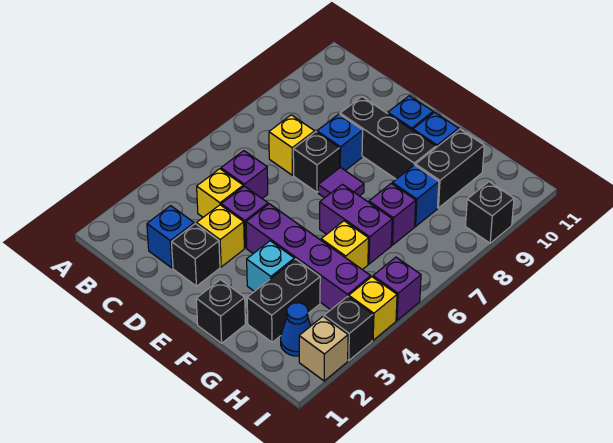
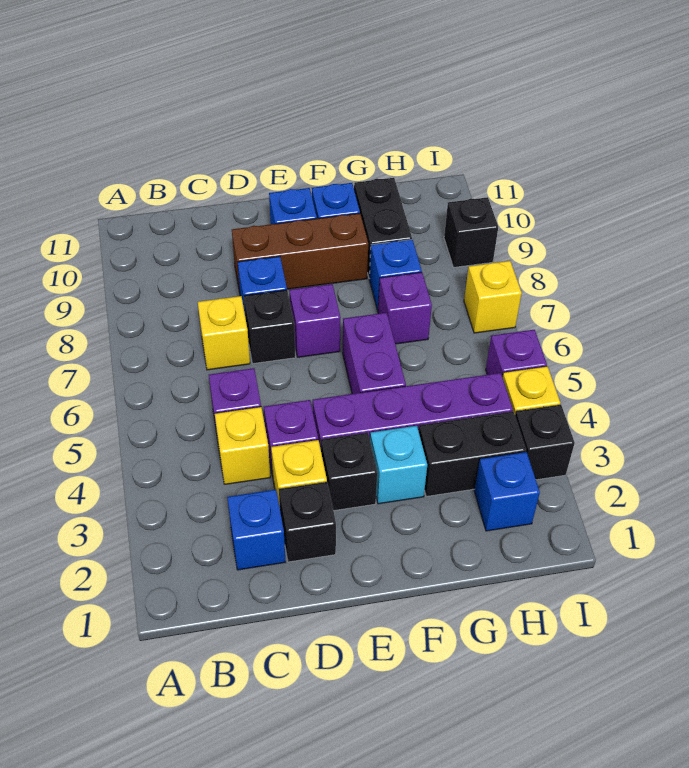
black brick D9:F9 level 1 -> brown brick D9:F9 level 1
purple tile E7 level 1 -> purple brick E7 level 1
black brick F1 level 1 -> black brick E3 level 1
purple brick F6:G6 level 1 -> purple brick F5:F6 level 1
black brick G2:G3 level 1 -> black brick G3:H3 level 1
yellow brick G5 level 1 -> yellow brick I7 level 1
blue cone H2 level 1 -> blue brick H2 level 1
tan brick I2 level 1 -> none

